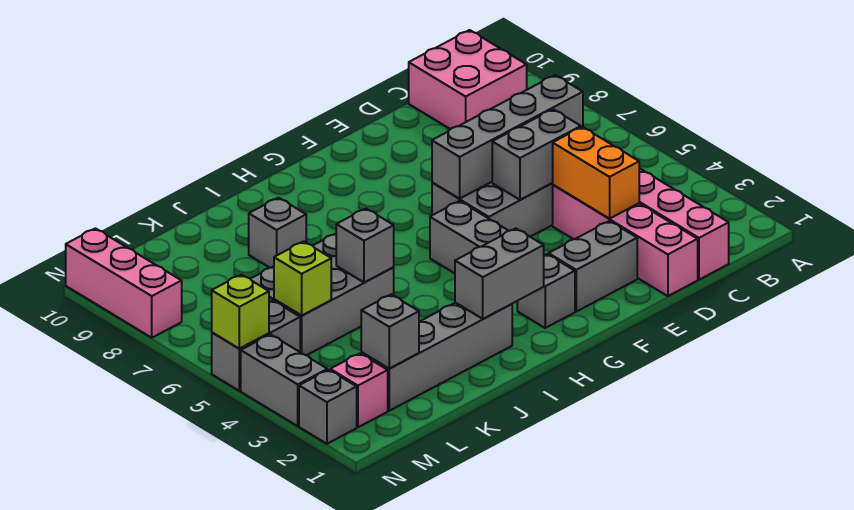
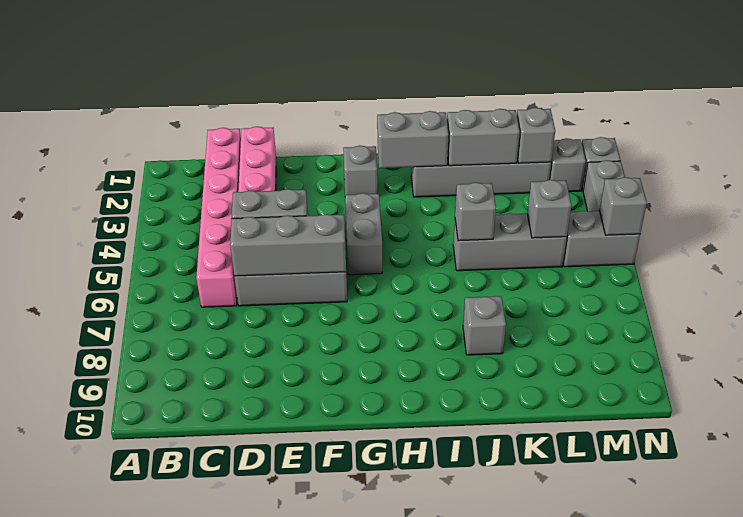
pink brick B9:C10 level 1 -> none
grey brick C6:F6 level 2 -> grey brick D6:F6 level 2
orange brick D3:D4 level 2 -> none
grey brick E2:F2 level 1 -> grey brick J2:K2 level 2
grey brick J5:L6 level 1 -> grey brick J5:L5 level 1
lime brick L5 level 2 -> grey brick L5 level 2
pink brick M2 level 1 -> grey brick M2 level 1
lime brick N5 level 2 -> grey brick N5 level 2
pink brick N8:N10 level 1 -> none

